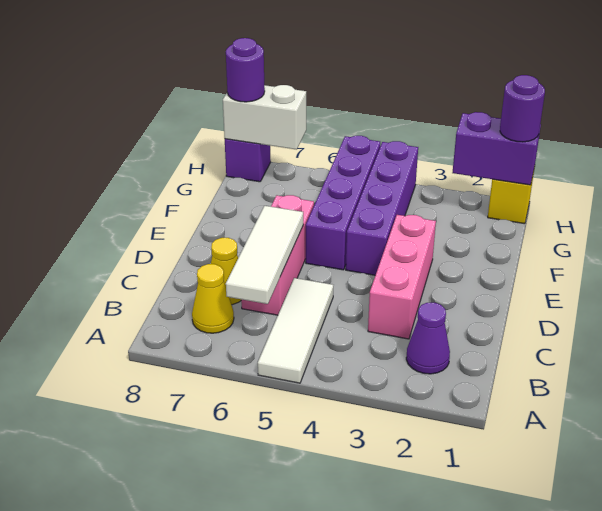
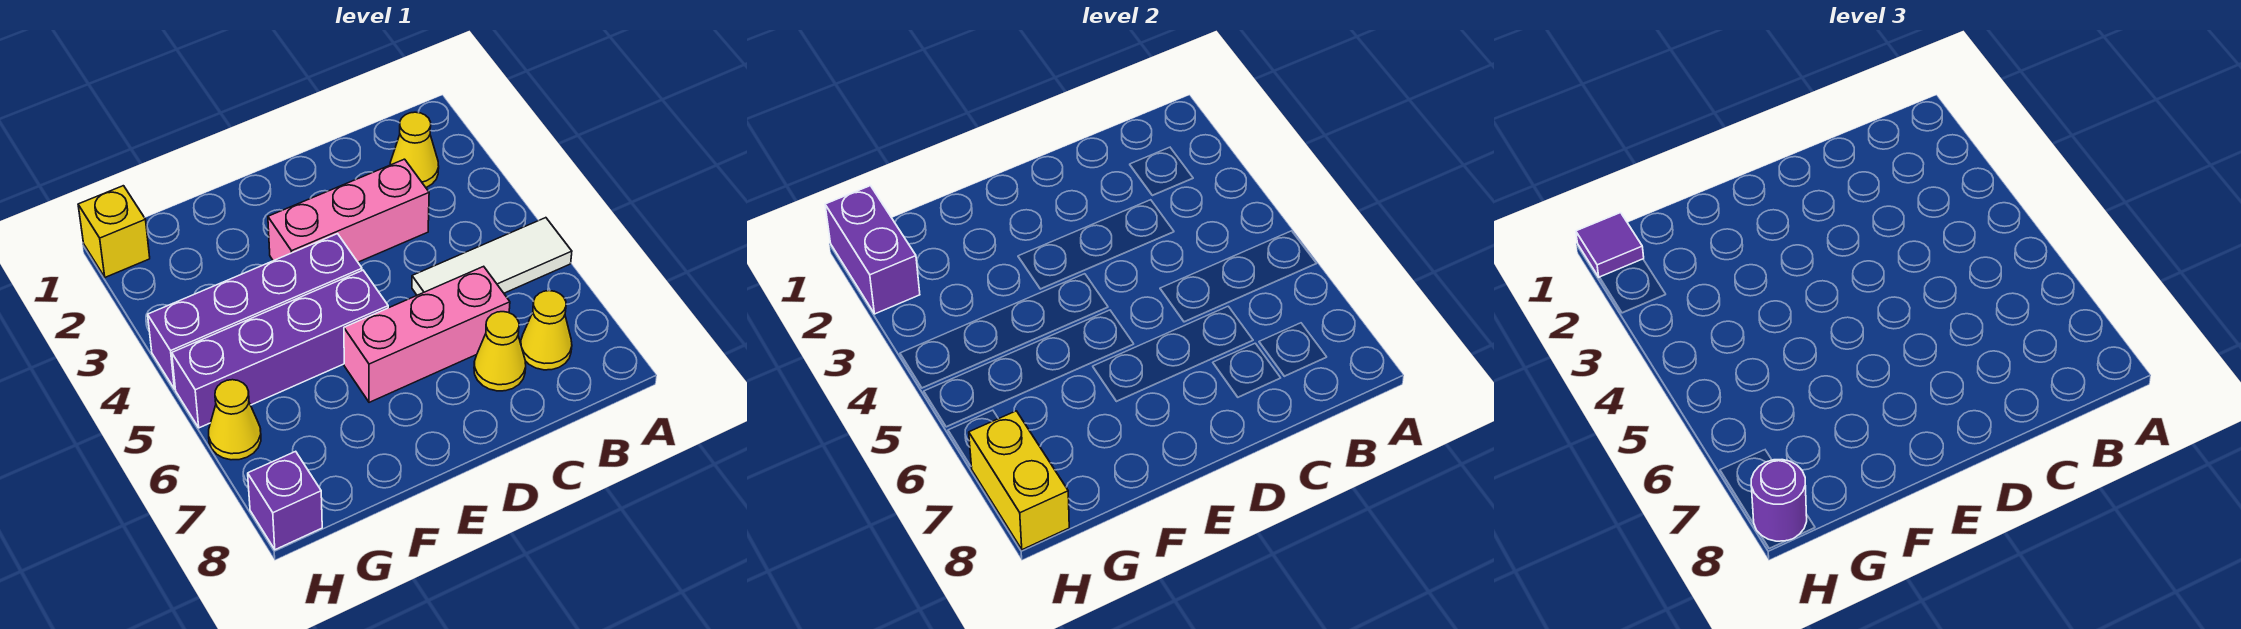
purple cone B2 level 1 -> yellow cone B2 level 1
white tile B6:D6 level 2 -> none
purple round brick H1 level 3 -> purple tile H1 level 3
none -> yellow cone H6 level 1
white brick H7:H8 level 2 -> yellow brick H7:H8 level 2

